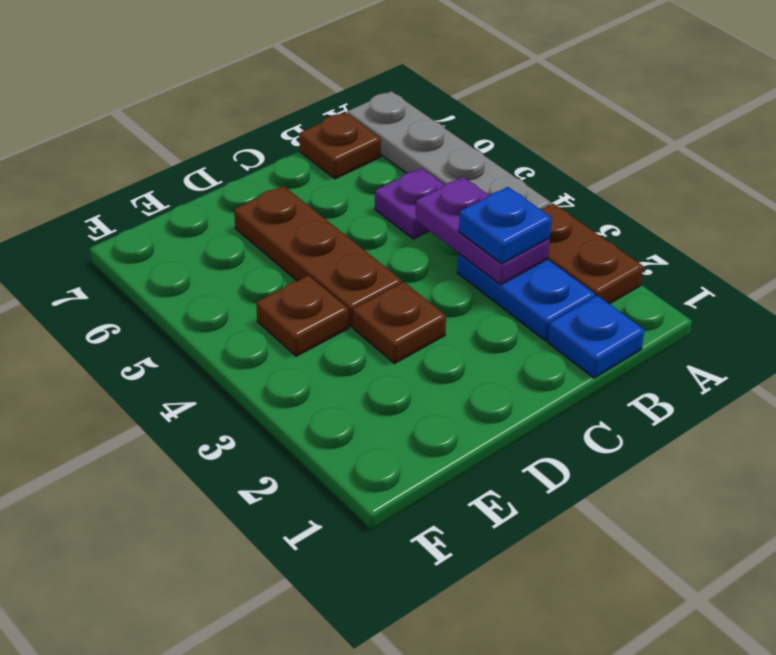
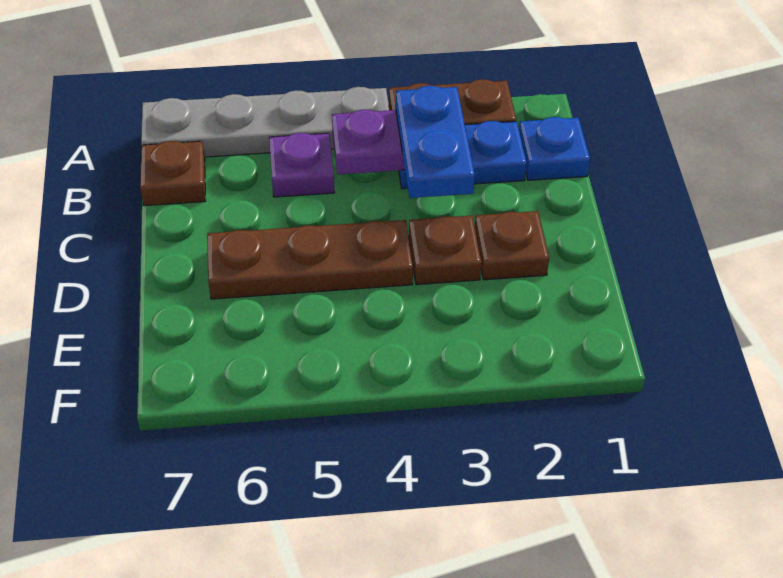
blue plate B3 level 3 -> blue plate B3:C3 level 3
brown plate E4 level 1 -> brown plate D2 level 1

